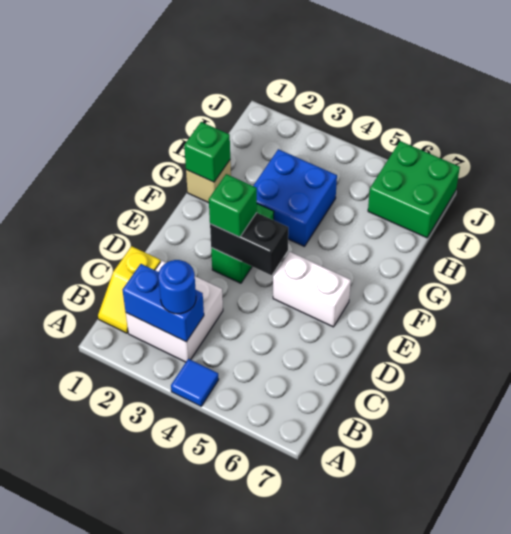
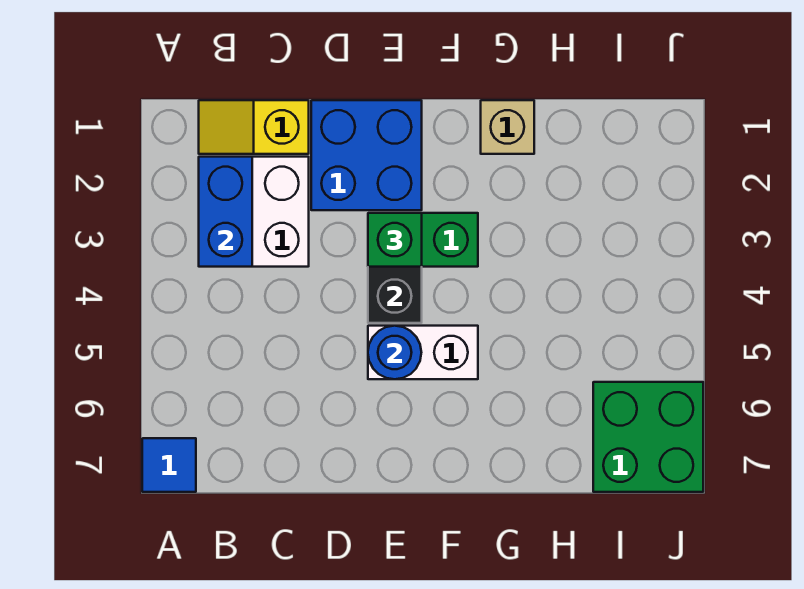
blue tile A4 level 1 -> blue tile A7 level 1
blue round brick B3 level 3 -> blue round brick E5 level 2
white brick E5:E6 level 1 -> white brick E5:F5 level 1
green brick G1 level 2 -> none
blue brick G3:H4 level 1 -> blue brick D1:E2 level 1

